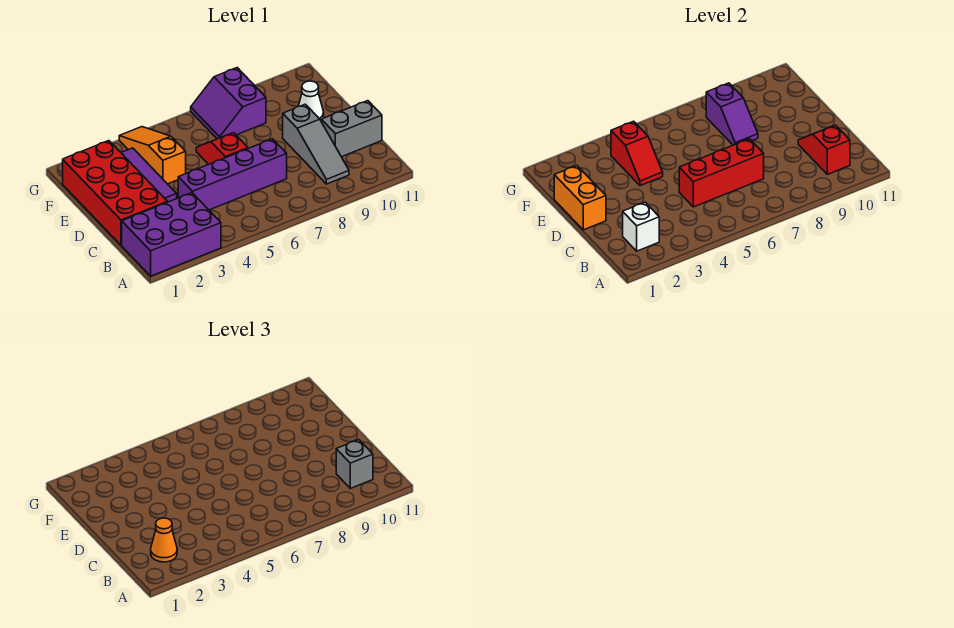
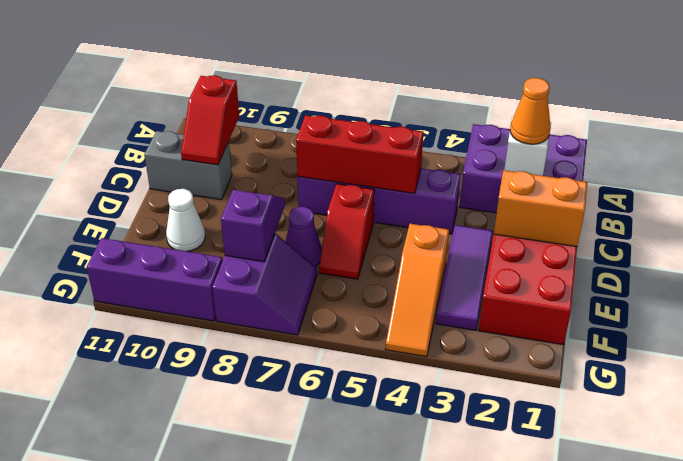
grey slope B9:D9 level 1 top D -> none
grey brick B10 level 3 -> none
orange brick D1:E1 level 2 -> orange brick D1:D2 level 2
red slope E4:F4 level 2 top F -> none
none -> purple cone E7 level 1
none -> purple brick G9:G11 level 1

